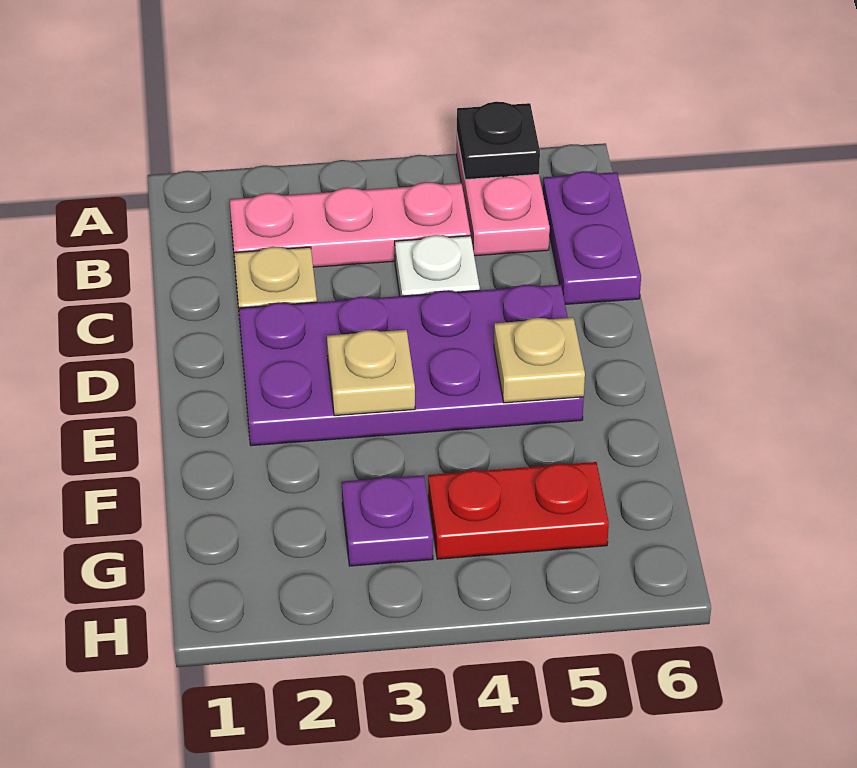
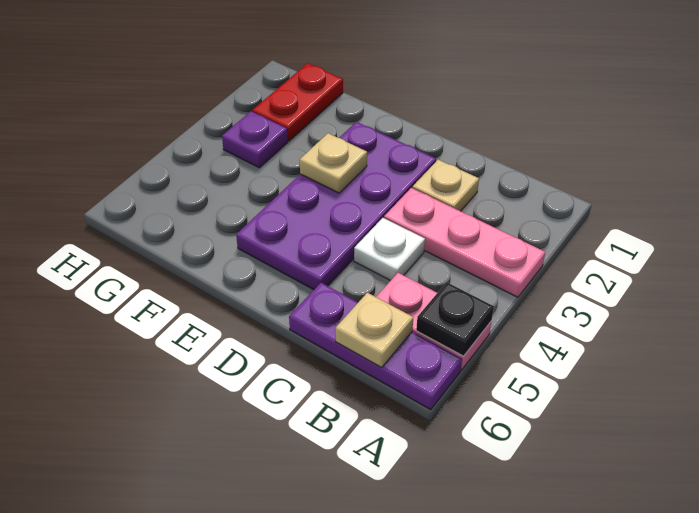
pink plate B2:B4 level 1 -> pink plate A3:C3 level 1
purple plate B6:C6 level 1 -> purple plate A6:C6 level 1
tan plate E5 level 2 -> tan plate B6 level 2
red plate G4:G5 level 1 -> red plate G1:G2 level 1

